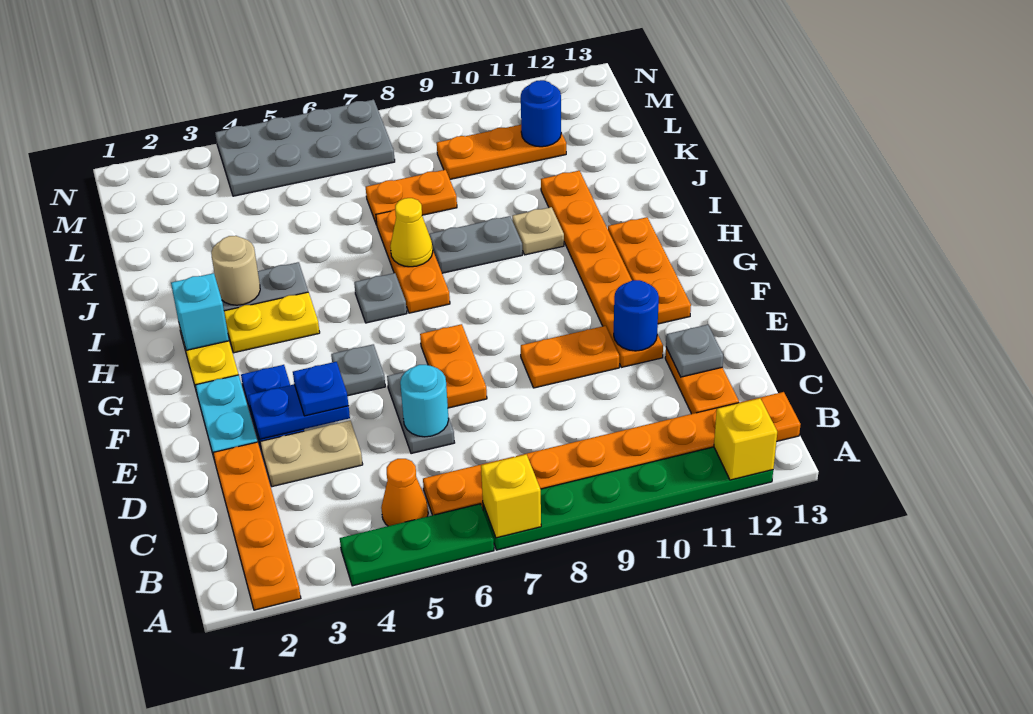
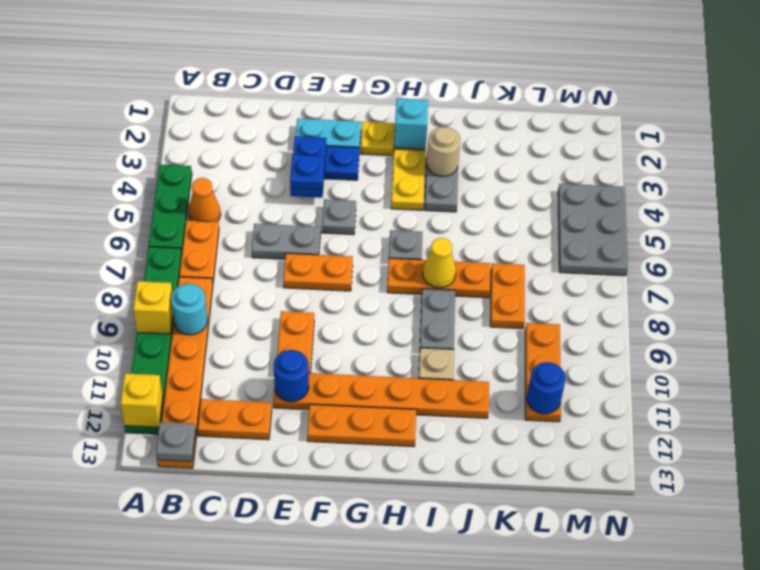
orange plate A2:D2 level 1 -> none
yellow brick A7 level 2 -> yellow brick A9 level 2
tan plate D3:D4 level 1 -> none
cyan round brick D6 level 2 -> cyan round brick B9 level 2
grey plate D12 level 2 -> grey plate B13 level 2
grey plate M4:N7 level 1 -> grey plate M4:N6 level 1

